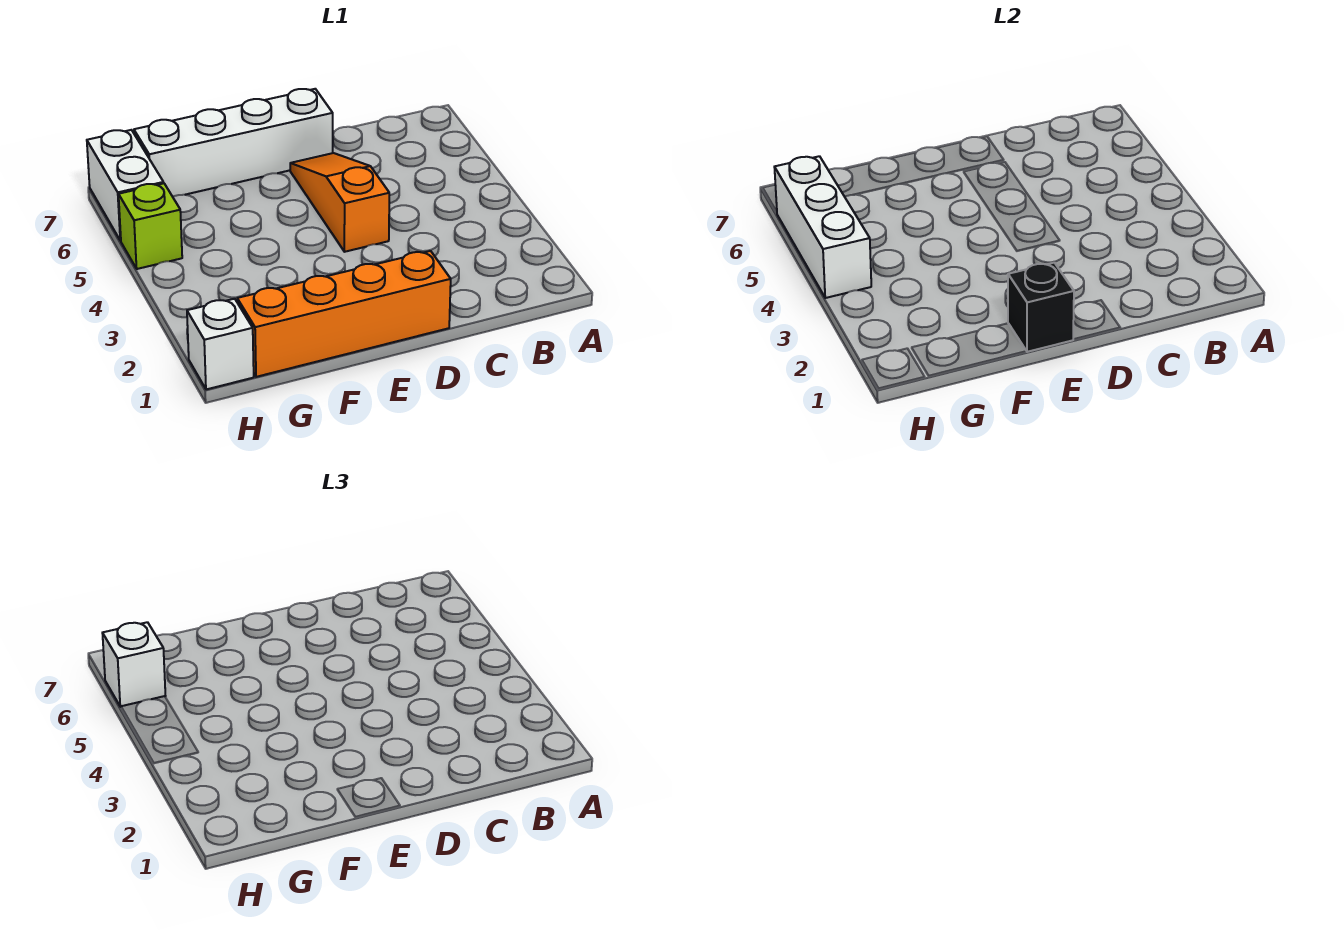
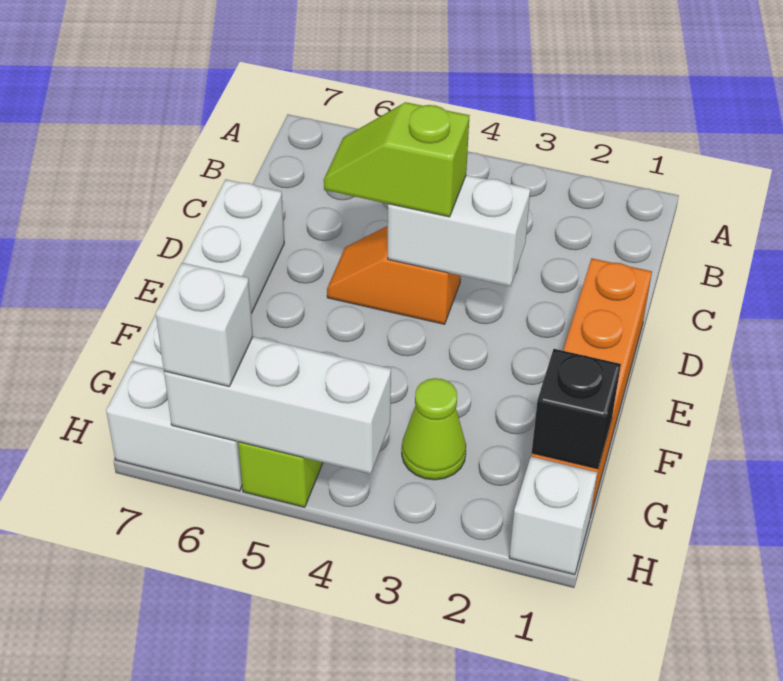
none -> white brick D3:D4 level 2
orange slope D4:D6 level 1 top 4 -> orange slope D4:D5 level 1 top 4
none -> lime slope D4:D5 level 3 top 4
black brick E1 level 2 -> black brick G1 level 2
none -> lime cone G3 level 1

